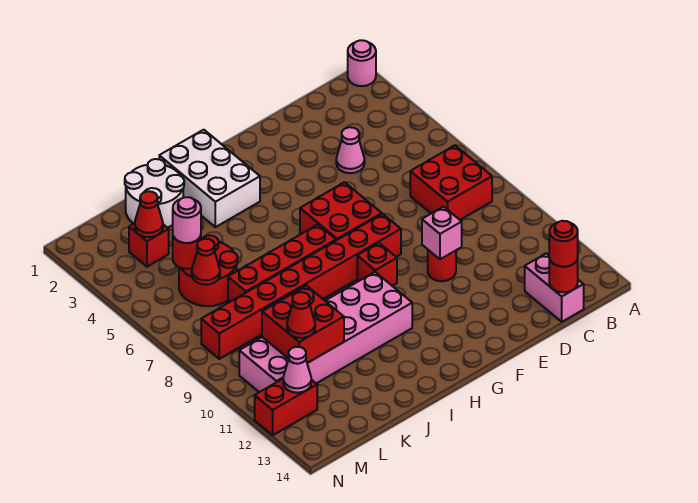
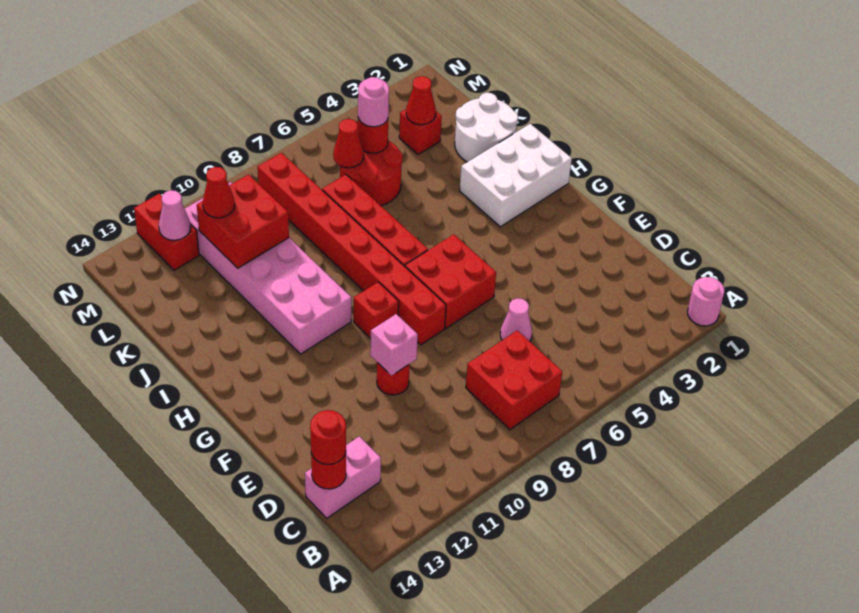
pink cone D4 level 1 -> pink cone D6 level 1

